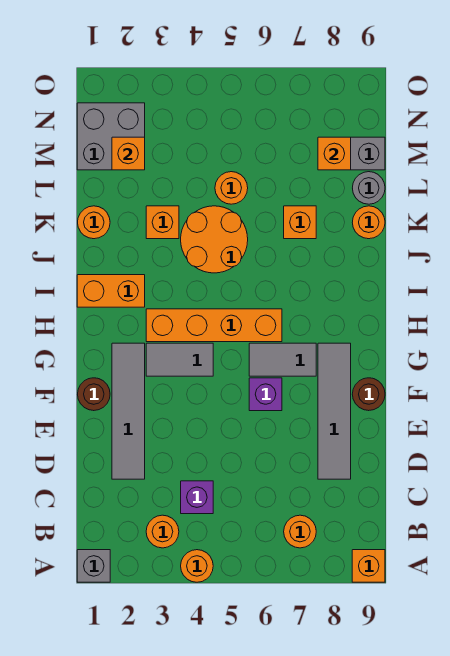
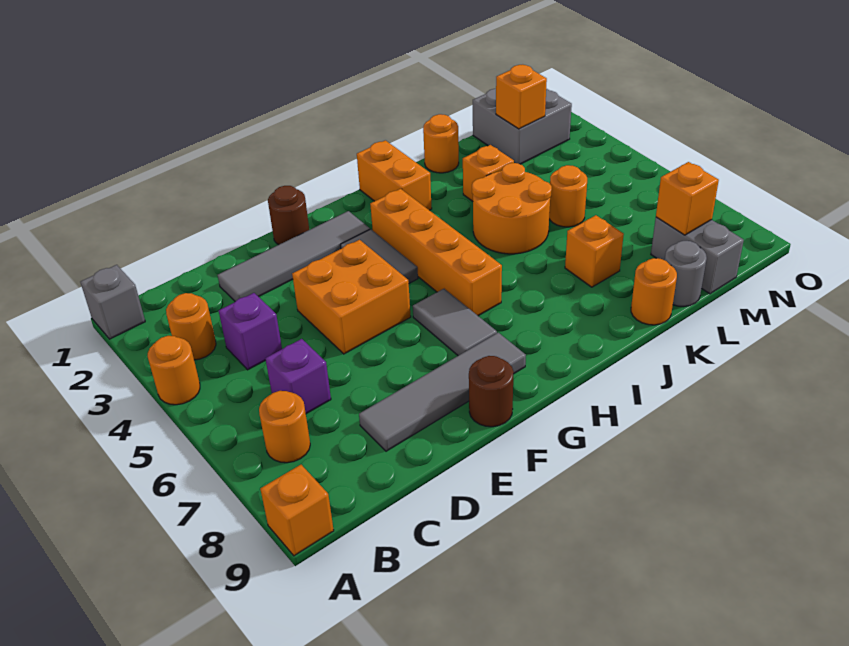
none -> orange brick E4:F5 level 1
purple brick F6 level 1 -> purple brick C6 level 1

